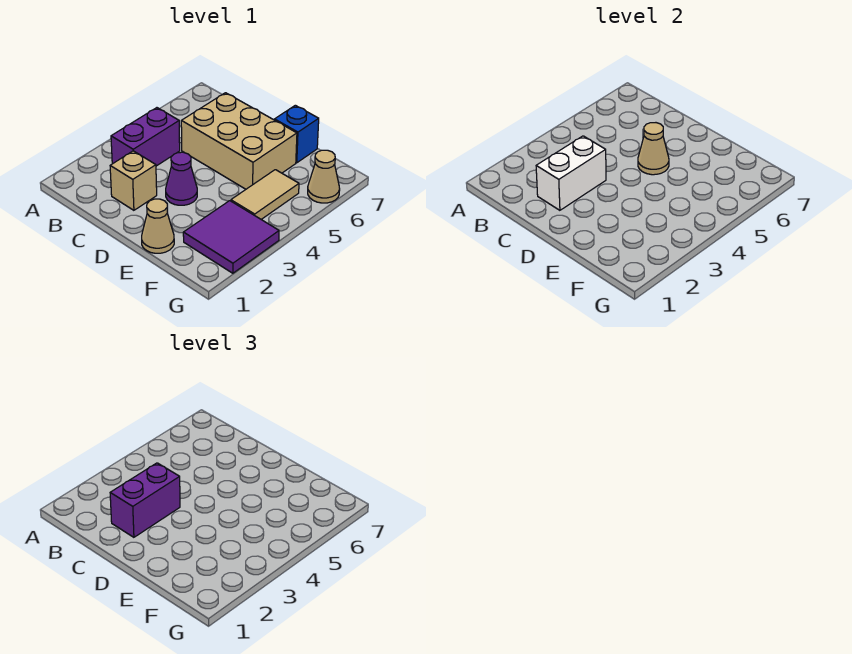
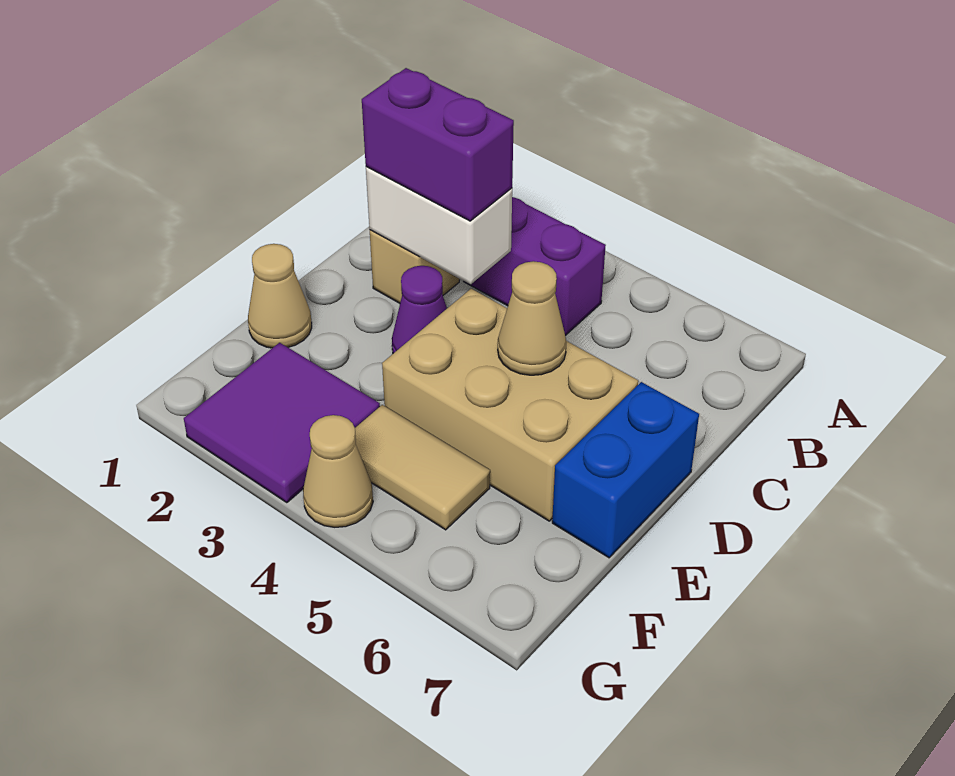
tan brick C5:E6 level 1 -> tan brick D4:E6 level 1
blue brick E7 level 1 -> blue brick D7:E7 level 1
tan cone G6 level 1 -> tan cone G4 level 1

